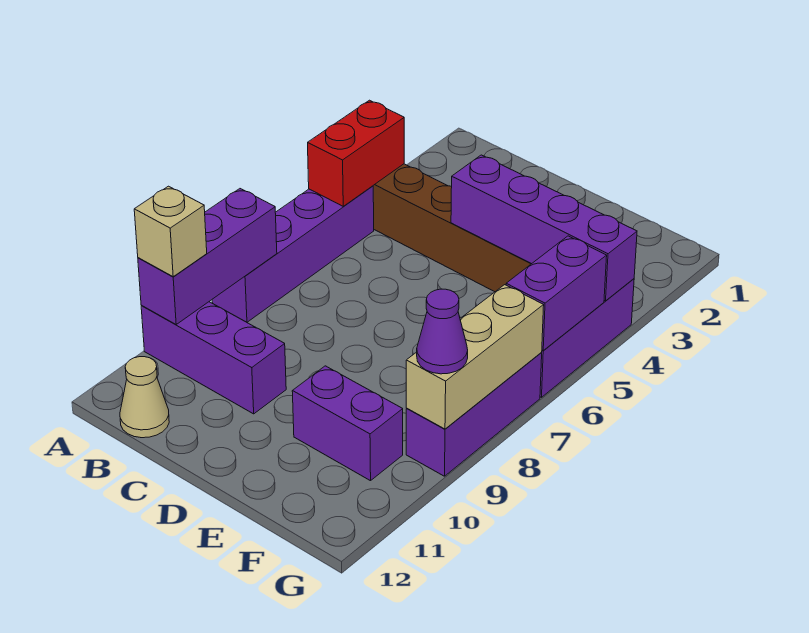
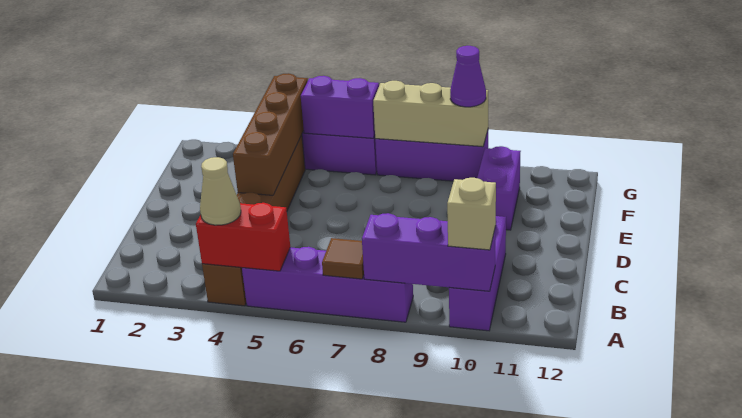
none -> brown tile A7 level 2
tan cone B12 level 1 -> tan cone A4 level 3
purple brick D4:G4 level 2 -> brown brick D4:G4 level 2

